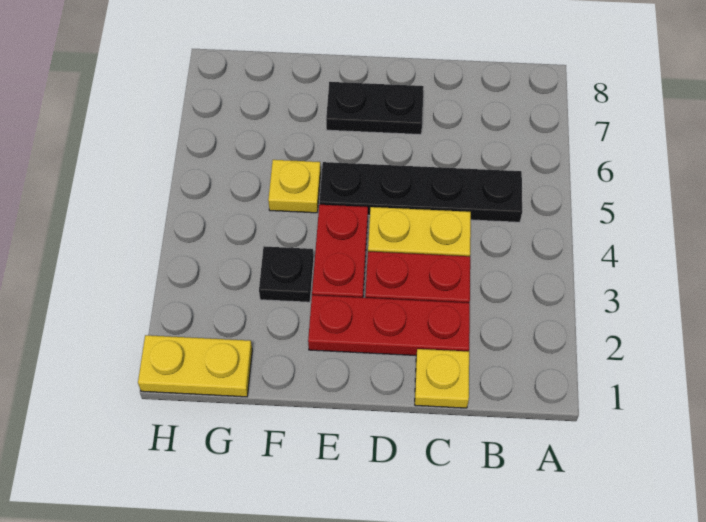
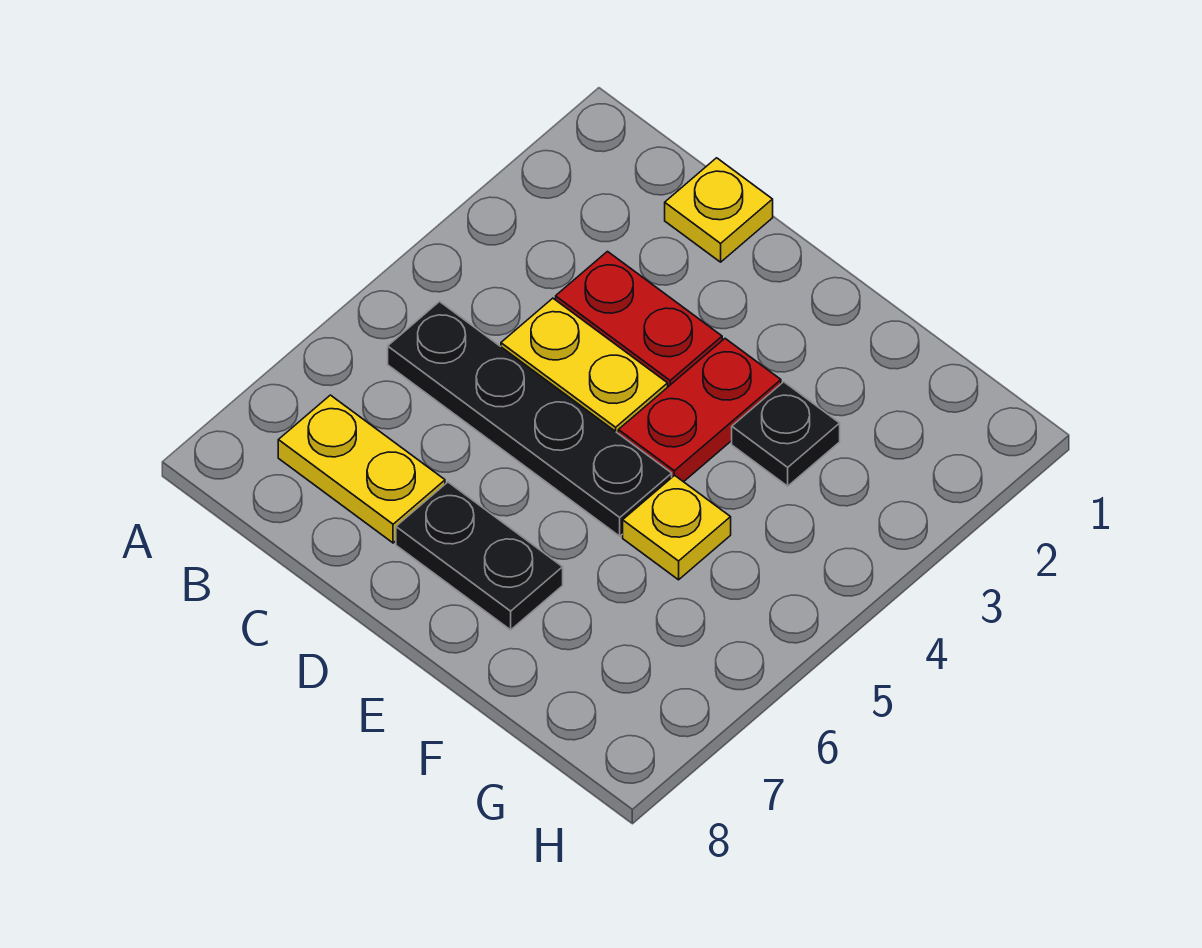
red plate C2:E2 level 1 -> none
yellow plate G1:H1 level 1 -> yellow plate B7:C7 level 1

